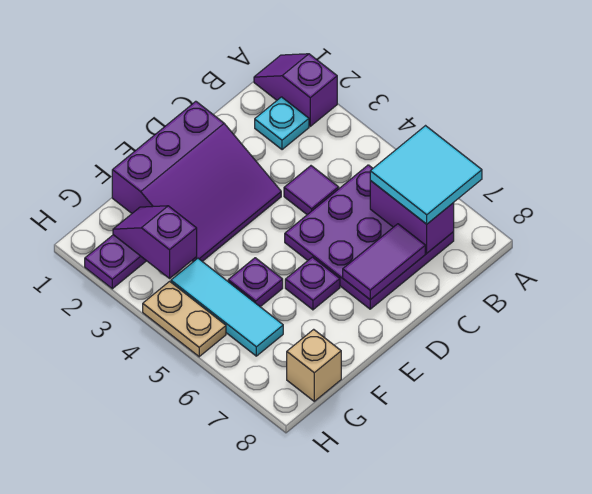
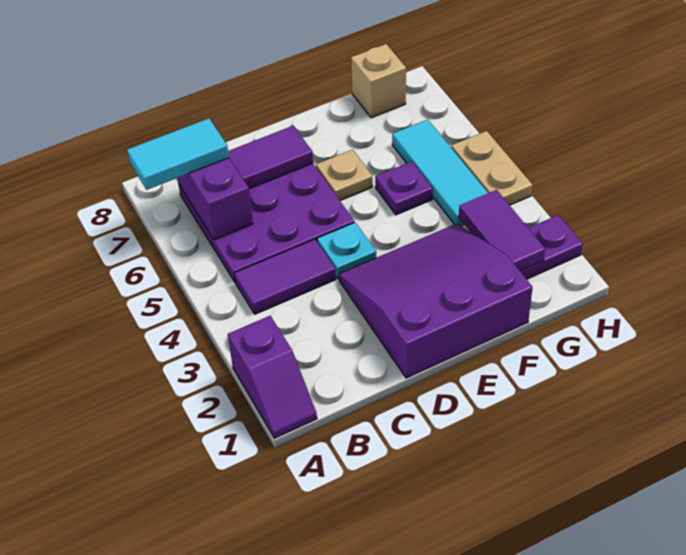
cyan tile A6:B7 level 3 -> cyan tile A7:B7 level 3
cyan plate B2 level 1 -> cyan plate D4 level 1
purple tile C4 level 1 -> purple tile B4:C4 level 1
purple plate E6 level 1 -> tan plate E6 level 1
purple slope G2:G3 level 2 top 3 -> purple tile G2:G3 level 2

